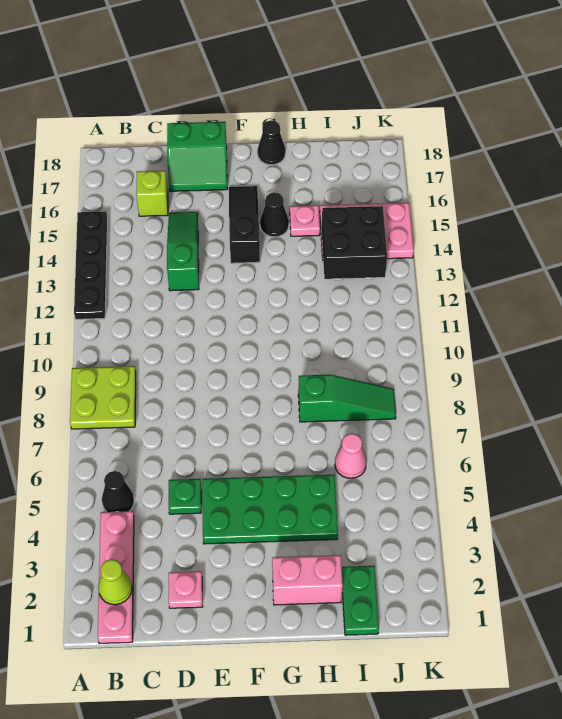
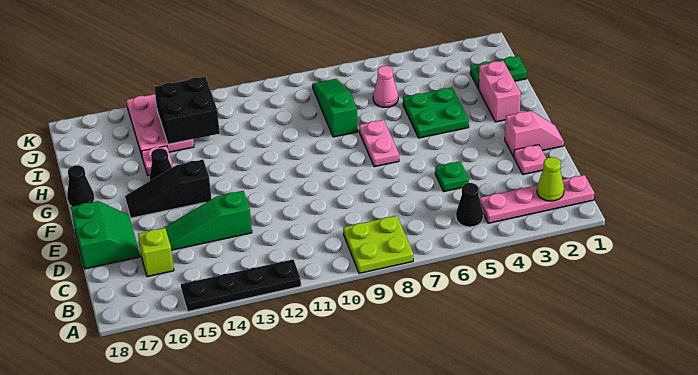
none -> pink slope E1:E2 level 1 top 2
green plate E4:H5 level 1 -> green plate G4:H5 level 1
none -> pink plate F7:G7 level 1

